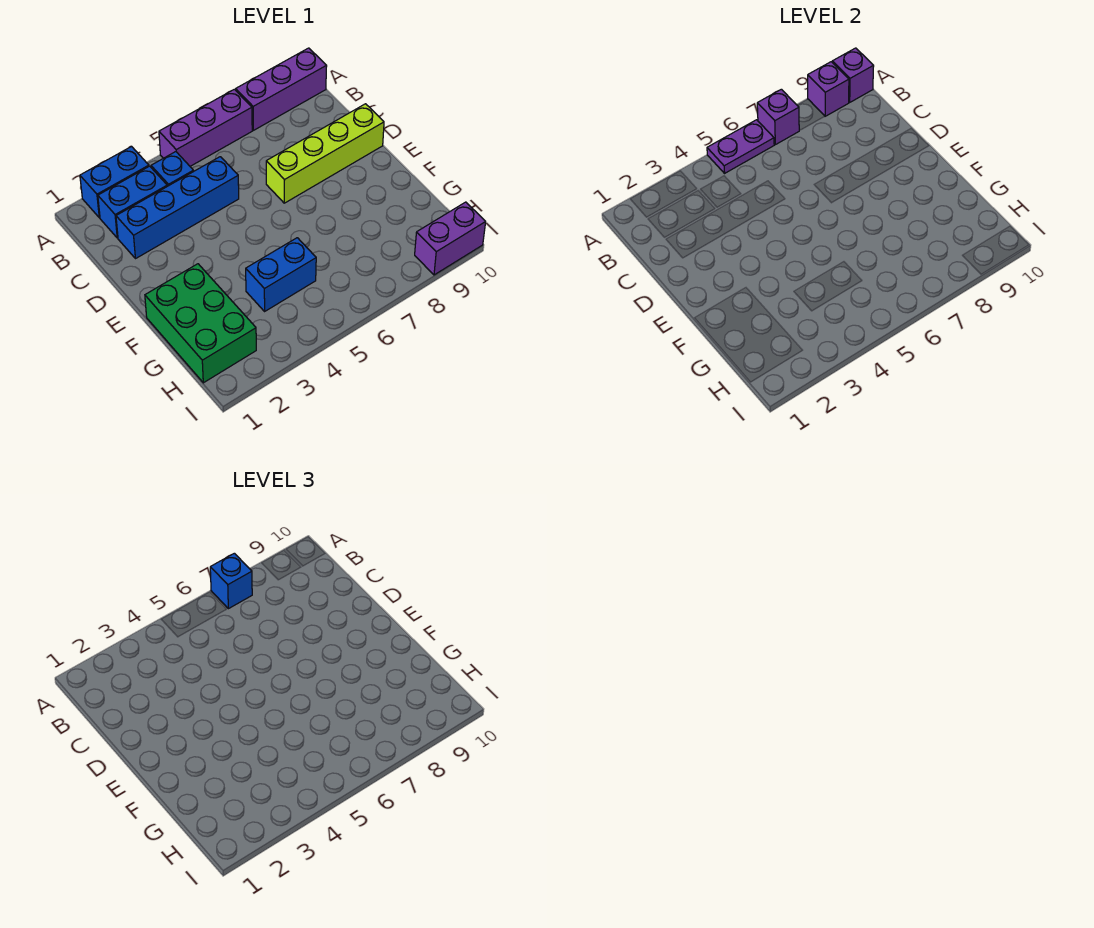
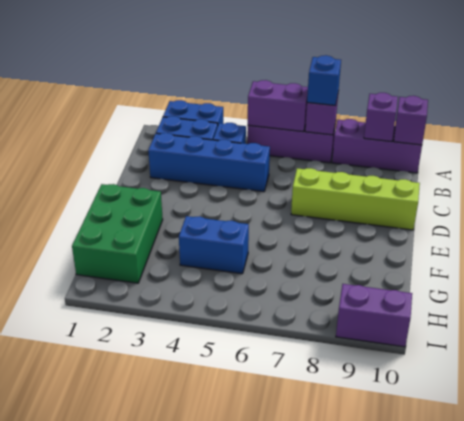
purple plate A5:A6 level 2 -> purple brick A5:A6 level 2

